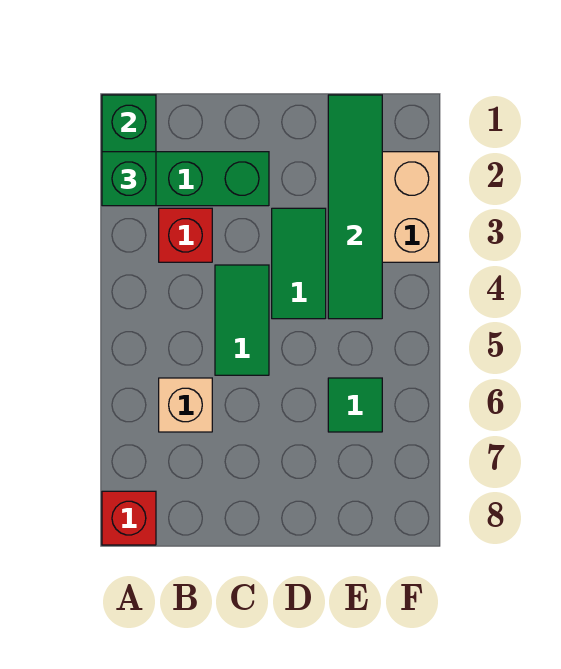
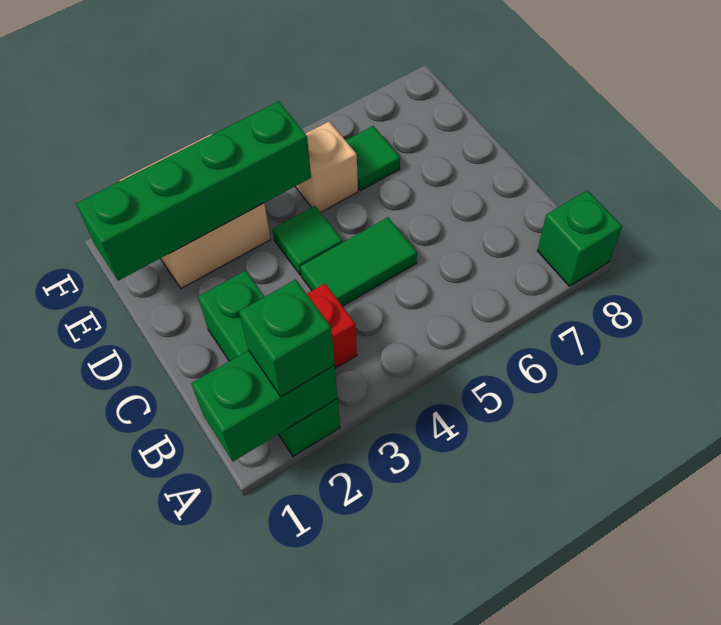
red brick A8 level 1 -> green brick A8 level 1
tan brick B6 level 1 -> tan brick E5 level 1
green tile D3:D4 level 1 -> green tile D4 level 1
green tile E1:E4 level 2 -> green brick E1:E4 level 2

